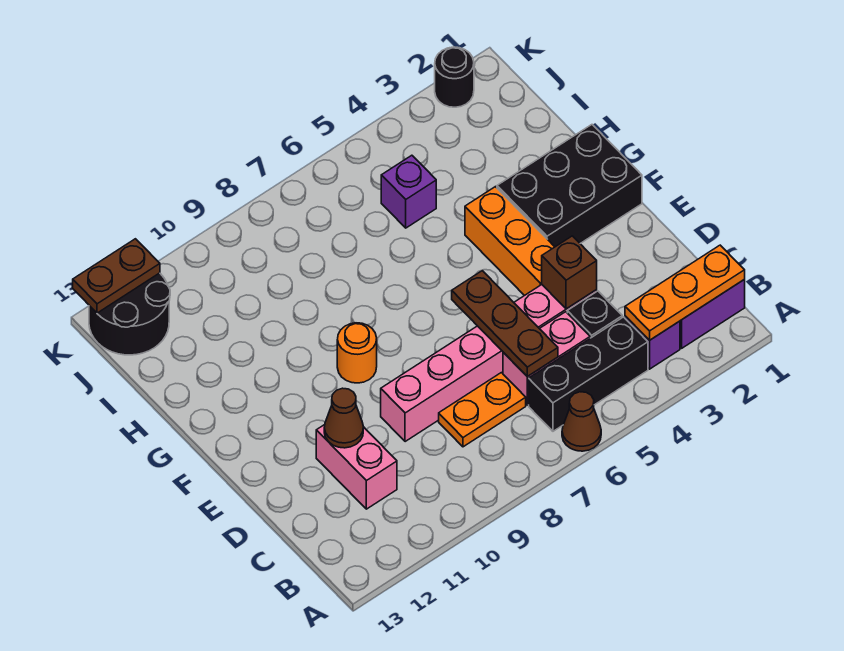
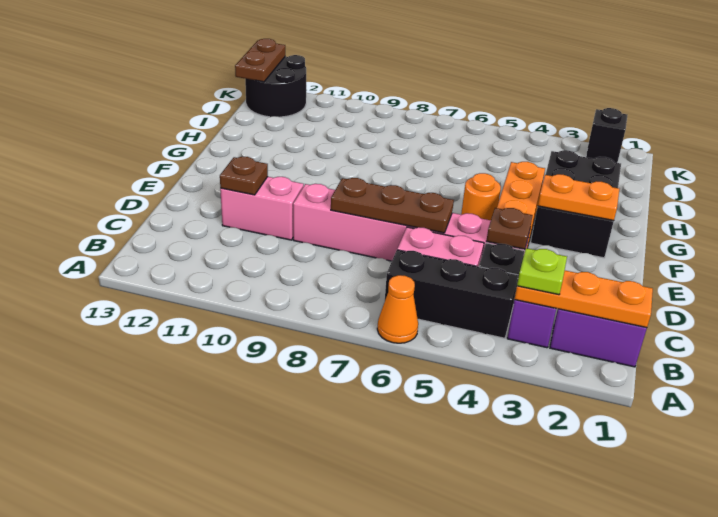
brown cone A6 level 1 -> orange cone A6 level 1
none -> lime plate B3 level 3
brown plate C6:E6 level 2 -> brown plate D6:D8 level 2
orange plate C7:C8 level 1 -> orange plate F2:F3 level 2
pink brick C11:D11 level 1 -> pink brick D10:D11 level 1
brown brick D4 level 2 -> brown plate D4 level 2
brown cone D11 level 2 -> brown plate D11 level 2
black brick F1:G3 level 1 -> black brick F2:H3 level 1
orange round brick F9 level 1 -> orange round brick F5 level 1
purple brick I5 level 1 -> none
black round brick K2 level 1 -> black brick K2 level 1
brown plate K12:K13 level 2 -> brown plate J13:K13 level 2

